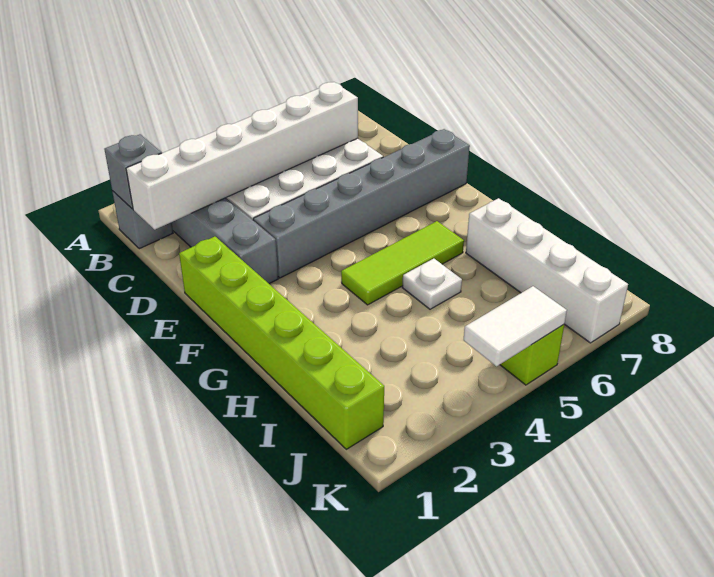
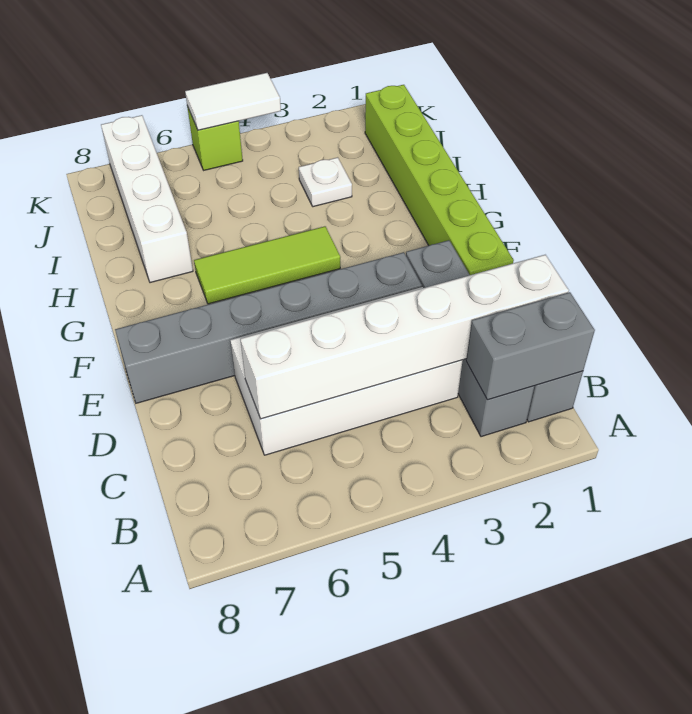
grey brick B1 level 2 -> grey brick B1:B2 level 2
white plate H5 level 1 -> white plate I3 level 1

